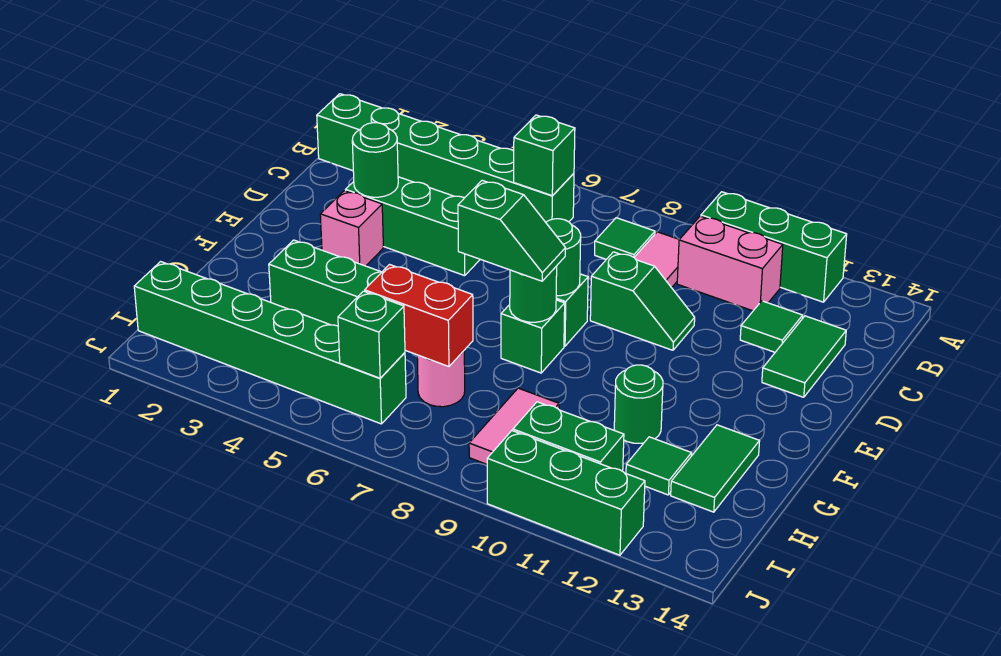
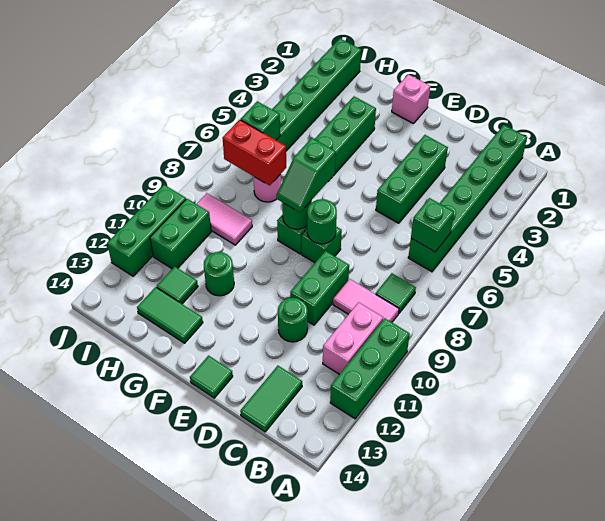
green tile C12 level 1 -> green tile E14 level 1
green tile C13:D13 level 1 -> green tile C13:C14 level 1
green round brick D3 level 2 -> green round brick D11 level 1
green slope D9:D10 level 1 top 9 -> green brick D9:D10 level 1
pink brick E3 level 1 -> pink brick F1 level 1
red brick H6:H7 level 2 -> red brick H7:I7 level 2

